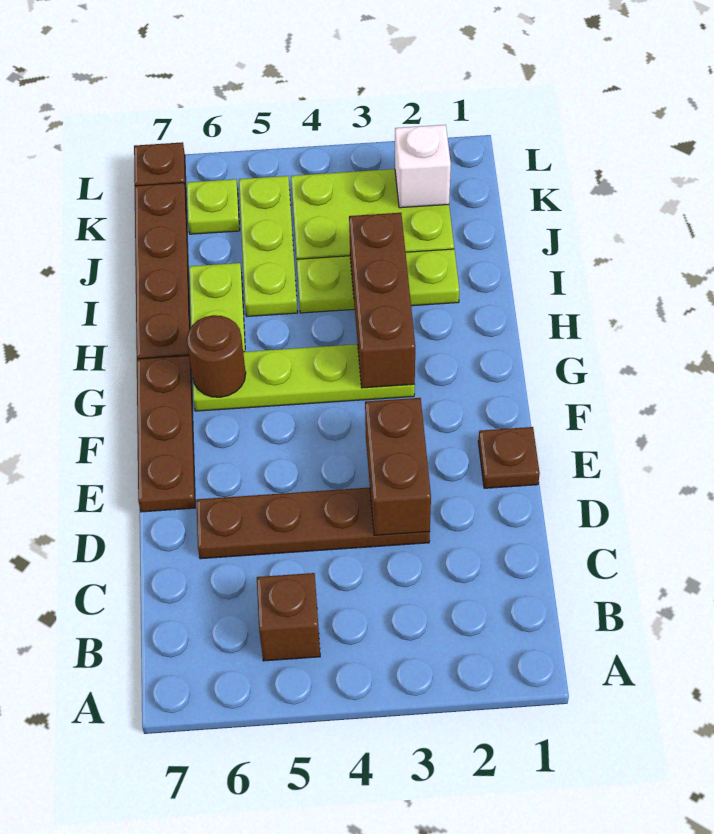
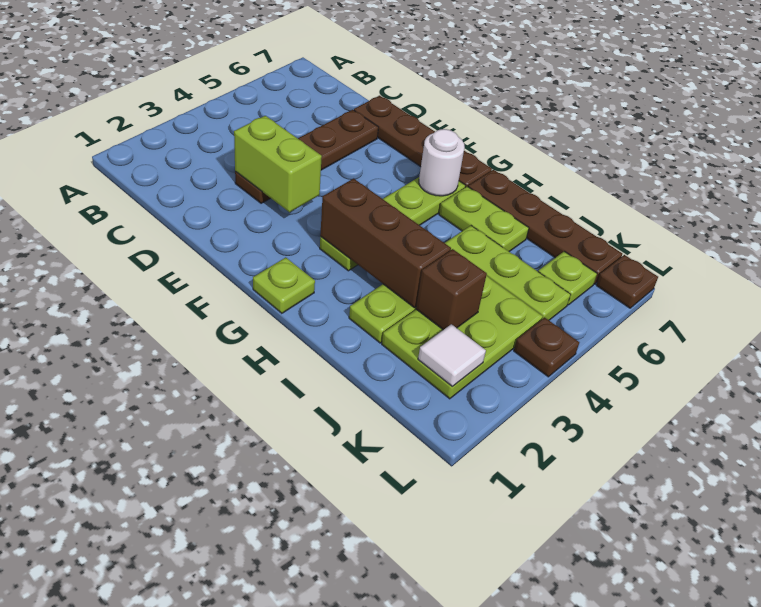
brown brick B5 level 1 -> brown brick J3 level 2
brown brick D3:E3 level 2 -> lime brick D3:E3 level 2
brown plate E1 level 1 -> brown plate L4 level 1
brown plate E7:G7 level 1 -> brown plate D7:G7 level 1
none -> lime plate G1 level 1
brown round brick G6 level 2 -> white round brick G6 level 2
white brick K2 level 2 -> white tile K2 level 2

